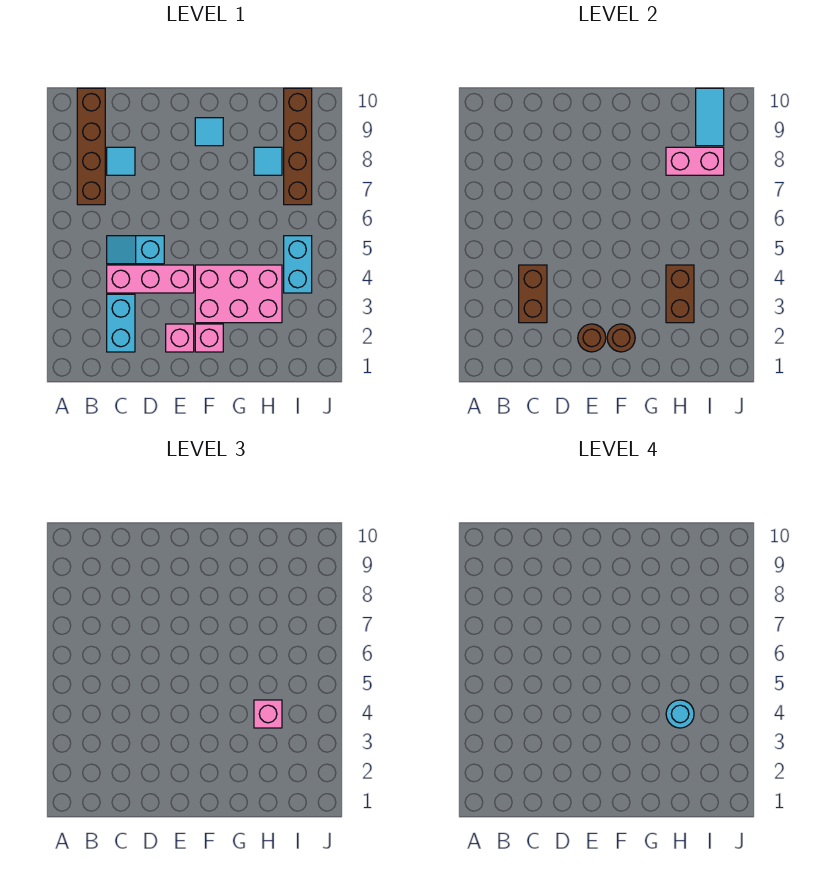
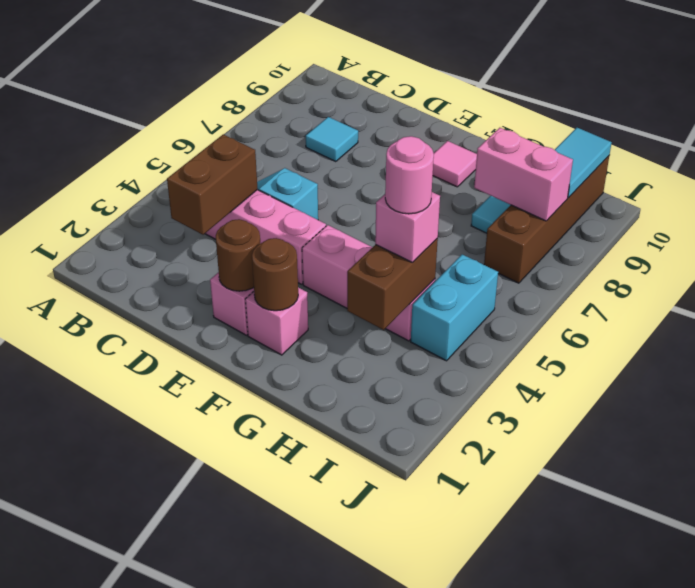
brown brick B7:B10 level 1 -> none
cyan brick C2:C3 level 1 -> none
pink brick F3:H4 level 1 -> pink brick F4:H4 level 1
cyan tile F9 level 1 -> pink tile F9 level 1
cyan round brick H4 level 4 -> pink round brick H4 level 4

